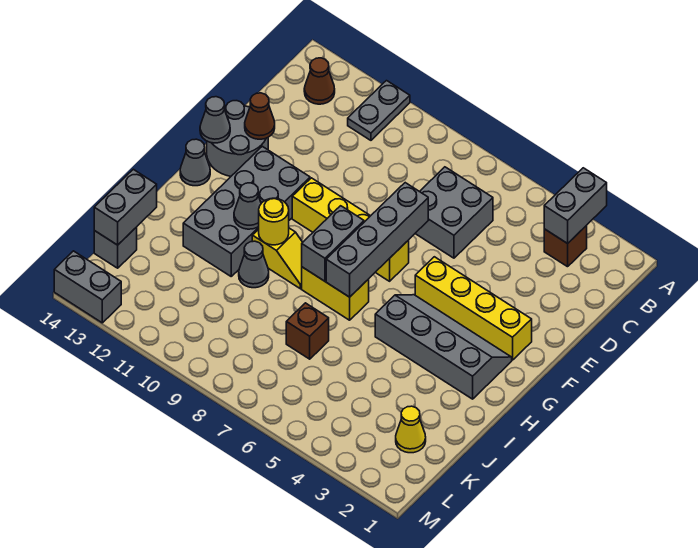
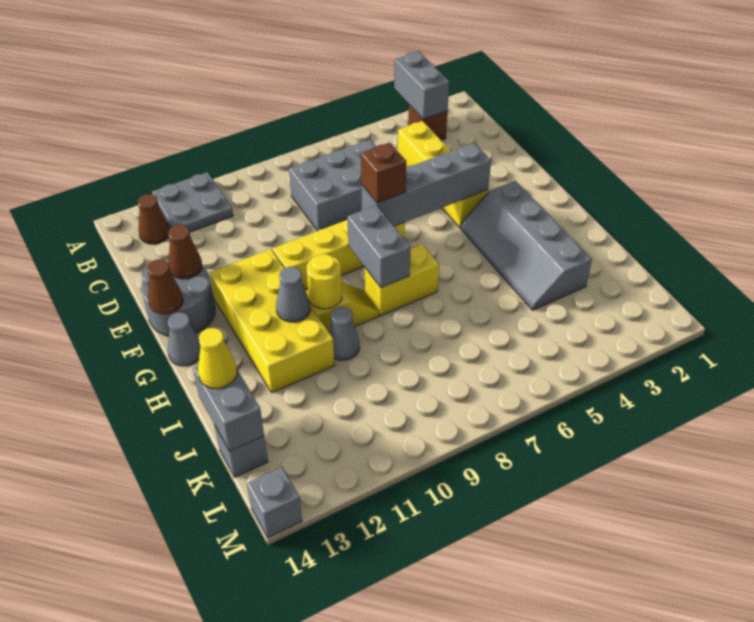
grey plate A11:B11 level 1 -> grey plate A11:B12 level 1
grey brick C6:D7 level 1 -> grey brick C6:D8 level 1
grey brick E7:H7 level 2 -> grey brick F4:F7 level 2
yellow brick F2:F5 level 1 -> yellow brick C4:F4 level 1
grey brick F11:I12 level 1 -> yellow brick F11:I12 level 1
grey cone F14 level 2 -> brown cone F14 level 2
grey slope G2:H5 level 1 top H -> grey slope G3:J4 level 1 top 3
brown brick J7 level 1 -> brown brick F7 level 3
yellow cone K2 level 1 -> yellow cone J14 level 3
grey brick M13:M14 level 1 -> grey brick M14 level 1

